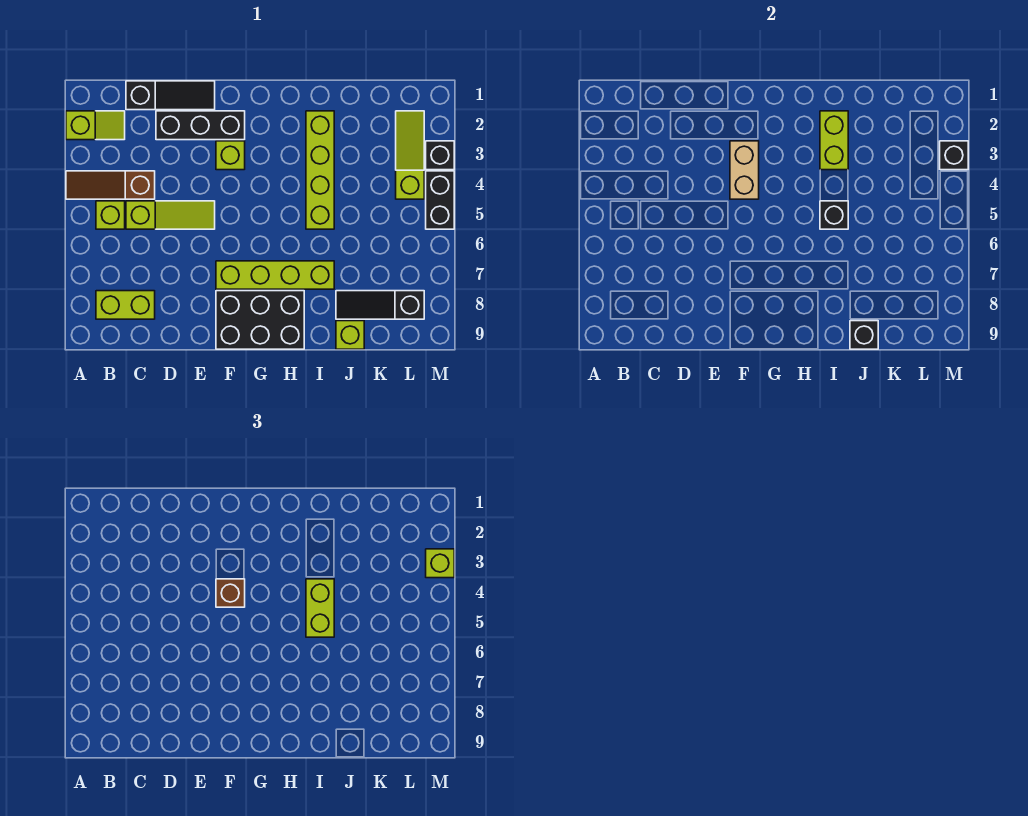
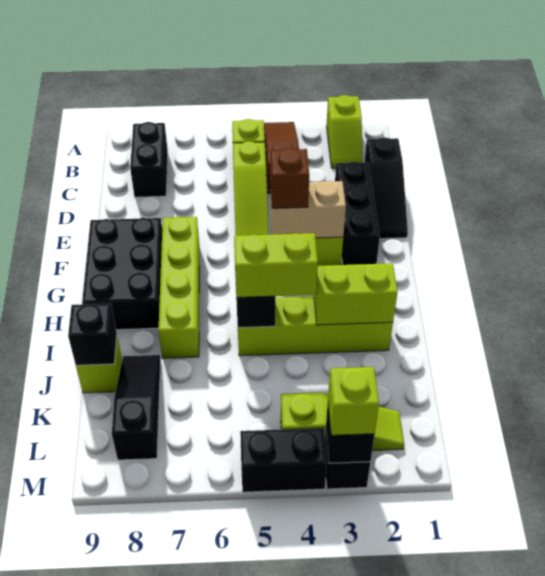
lime brick B8:C8 level 1 -> black brick B8:C8 level 1

